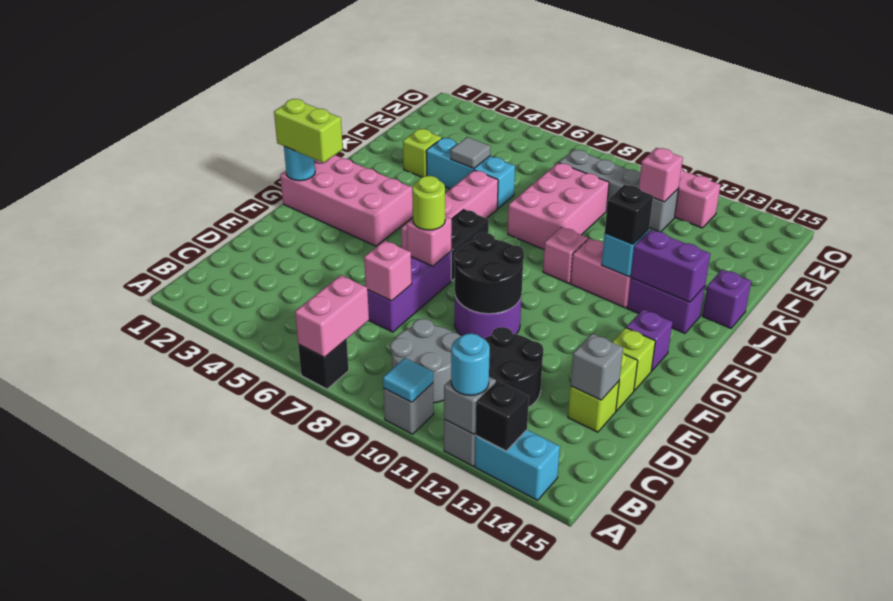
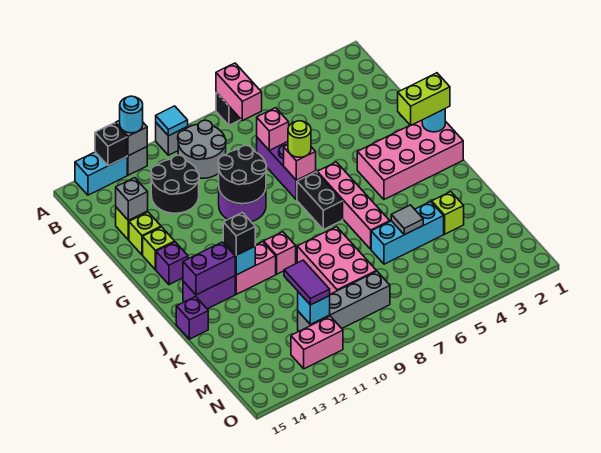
none -> purple tile L11:M11 level 3
pink brick M11 level 2 -> cyan brick M11 level 2

